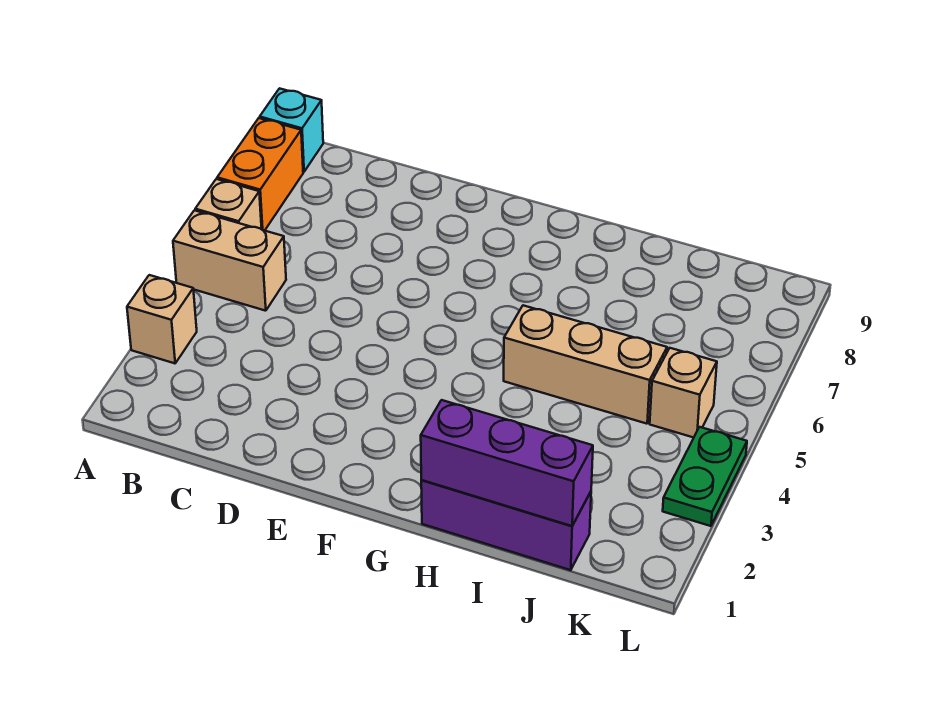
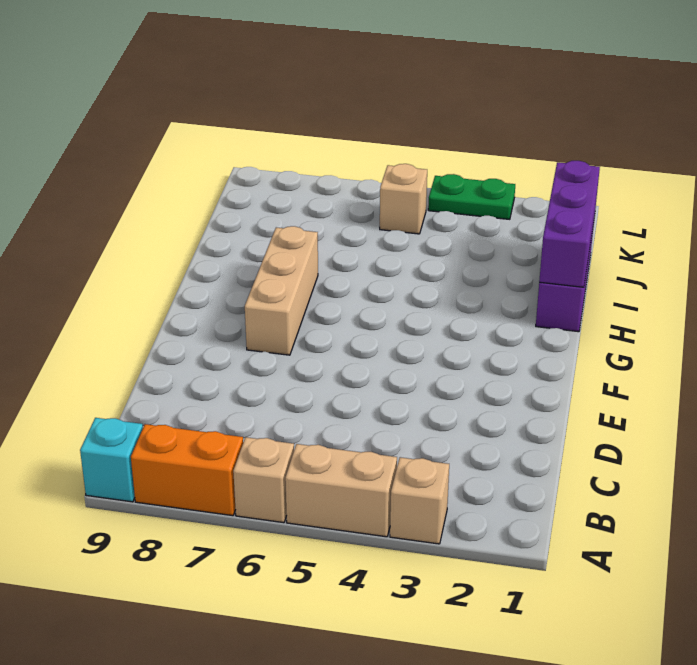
tan brick A5:B5 level 1 -> tan brick A4:A5 level 1
tan brick H5:J5 level 1 -> tan brick F7:H7 level 1

